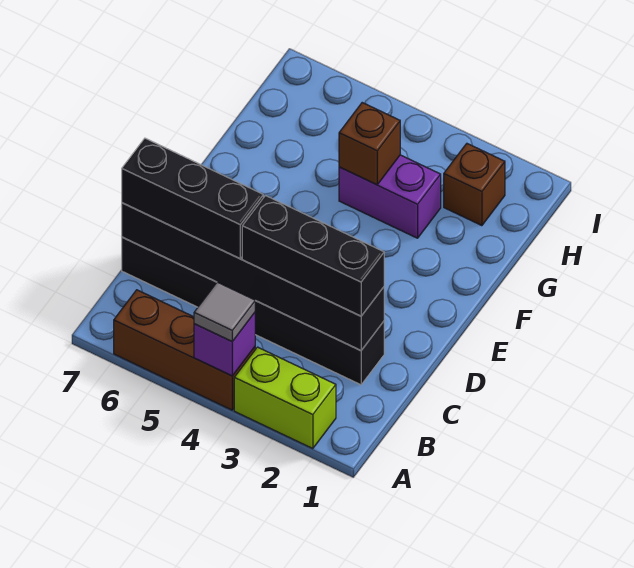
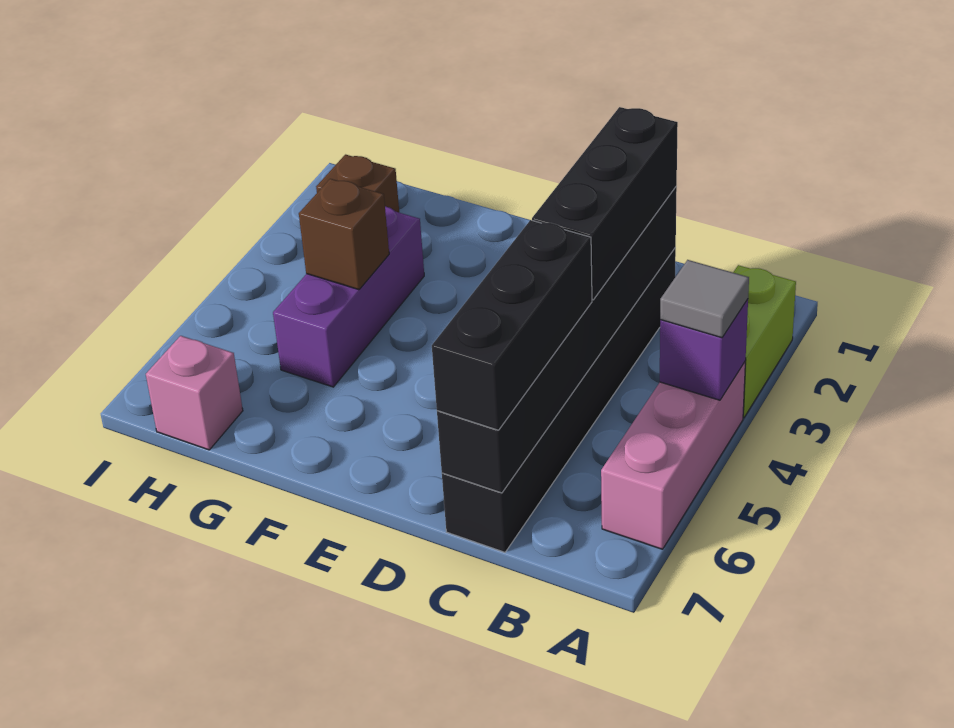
brown brick A4:A6 level 1 -> pink brick A4:A6 level 1
purple brick G3:G4 level 1 -> purple brick G3:G5 level 1
none -> pink brick H7 level 1

